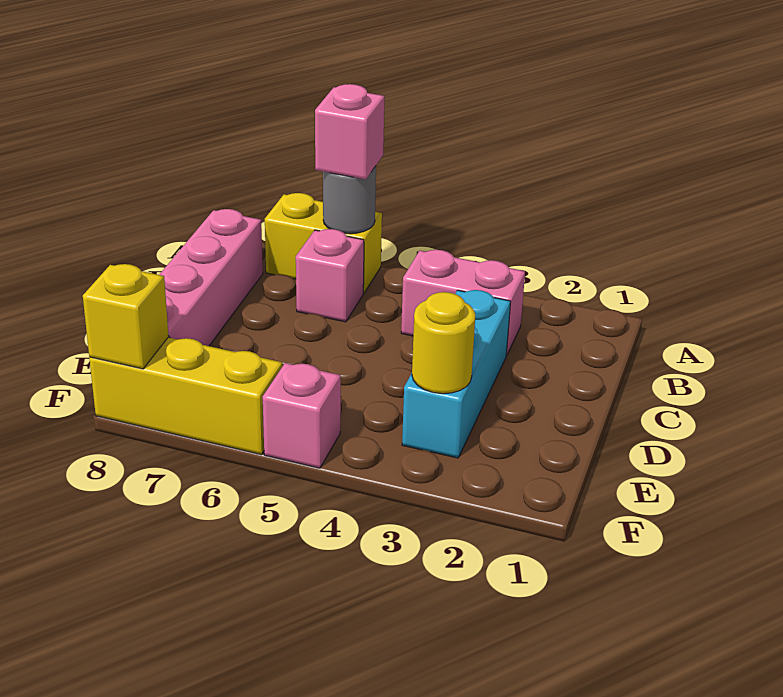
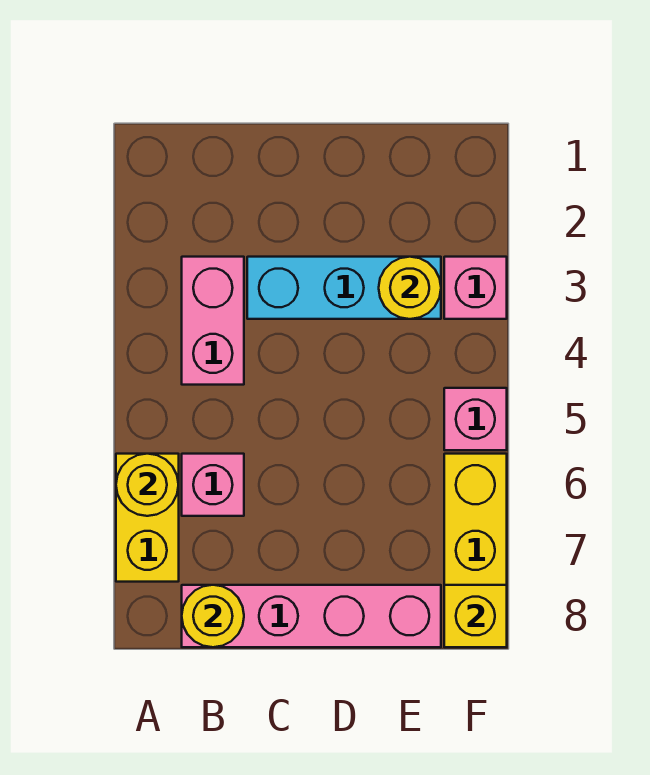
grey round brick A6 level 2 -> yellow round brick A6 level 2
pink brick A6 level 3 -> pink brick F3 level 1
none -> yellow round brick B8 level 2

